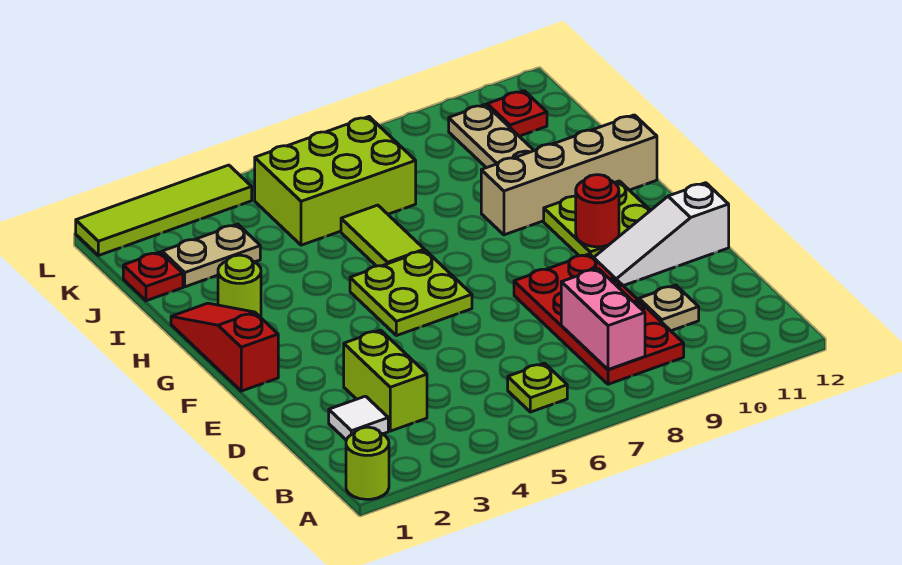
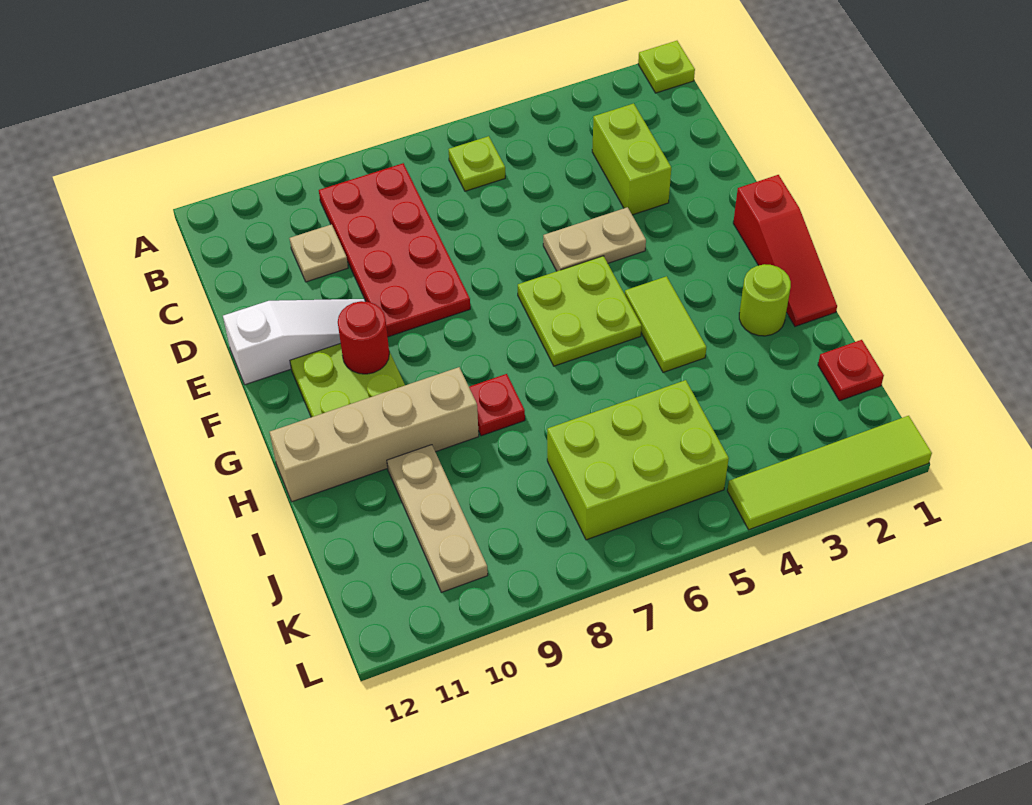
lime round brick A1 level 1 -> lime plate A1 level 1
pink brick B8:C8 level 2 -> none
white tile C2 level 1 -> none
lime tile H6:I6 level 1 -> lime tile G4:H4 level 1
tan plate J2:J3 level 1 -> tan plate E4:E5 level 1
red plate K11 level 1 -> red plate H8 level 1

